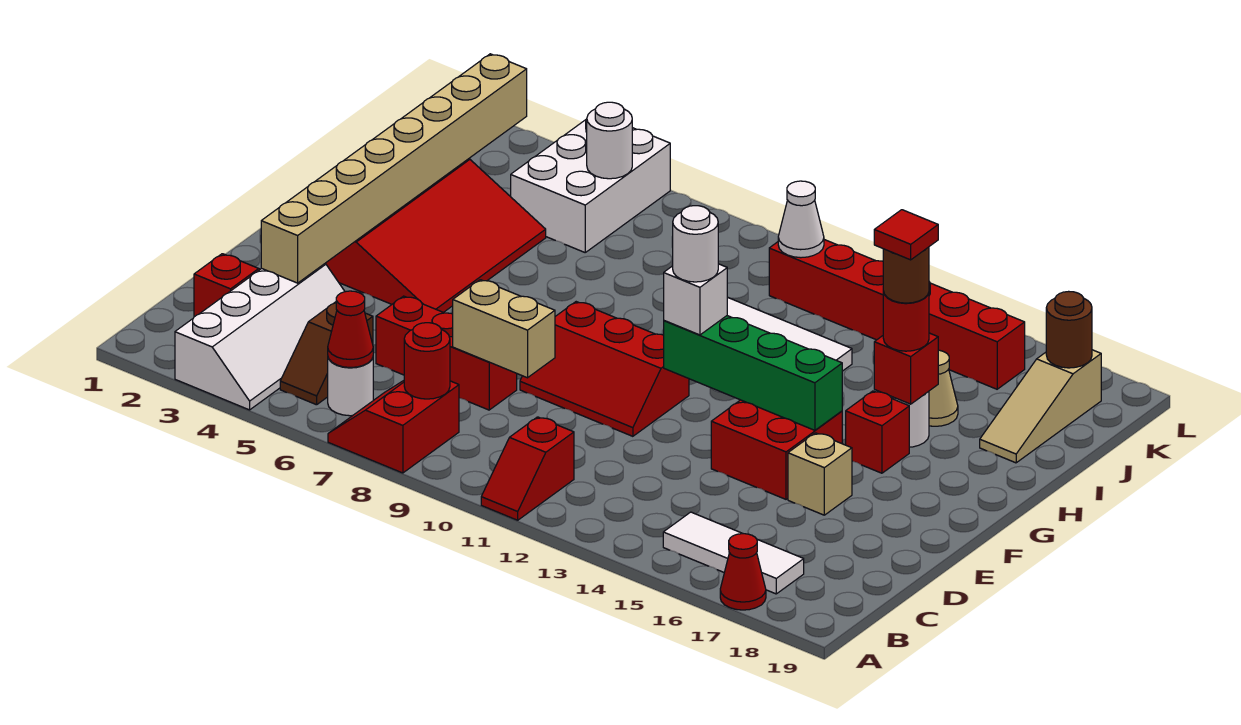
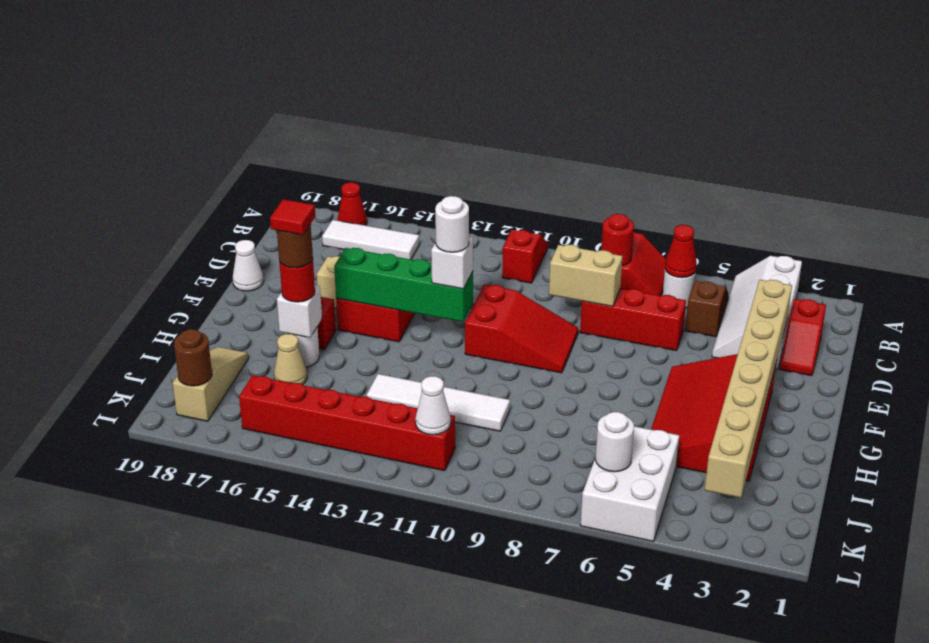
red slope E9:F11 level 1 top F -> red slope E9:F11 level 1 top 11
none -> white cone E19 level 1
red brick H16 level 2 -> white brick H16 level 2

